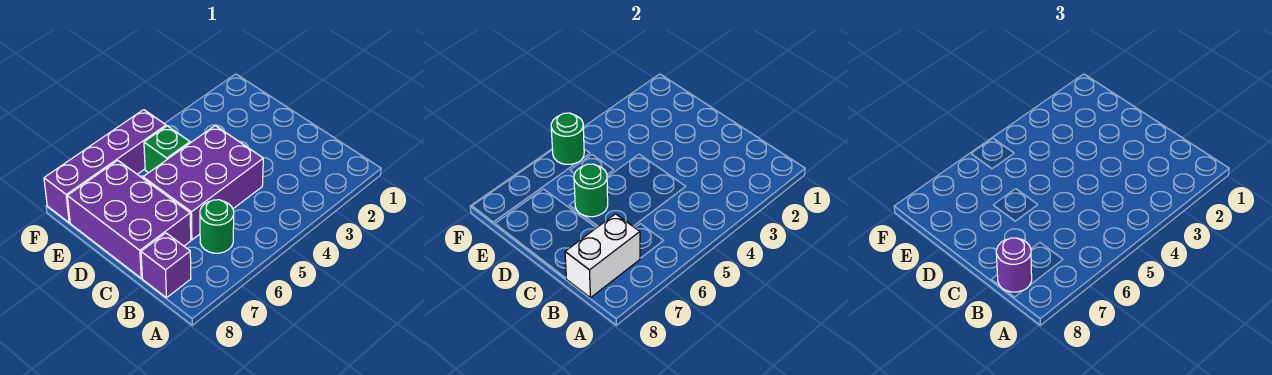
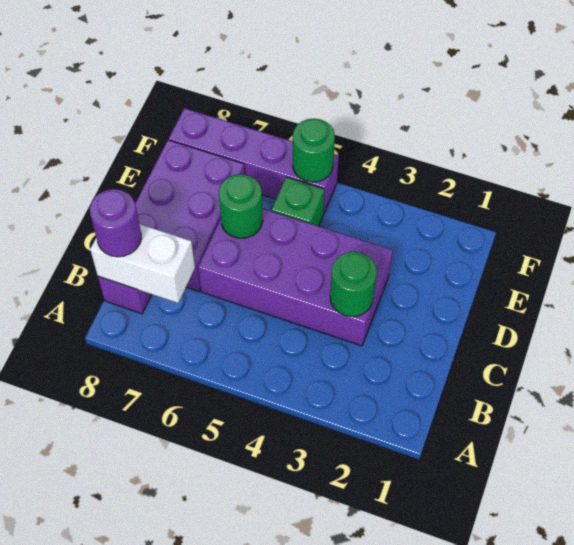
green round brick B6 level 1 -> green round brick C3 level 2
purple brick C4:D6 level 1 -> purple brick C3:D6 level 1

